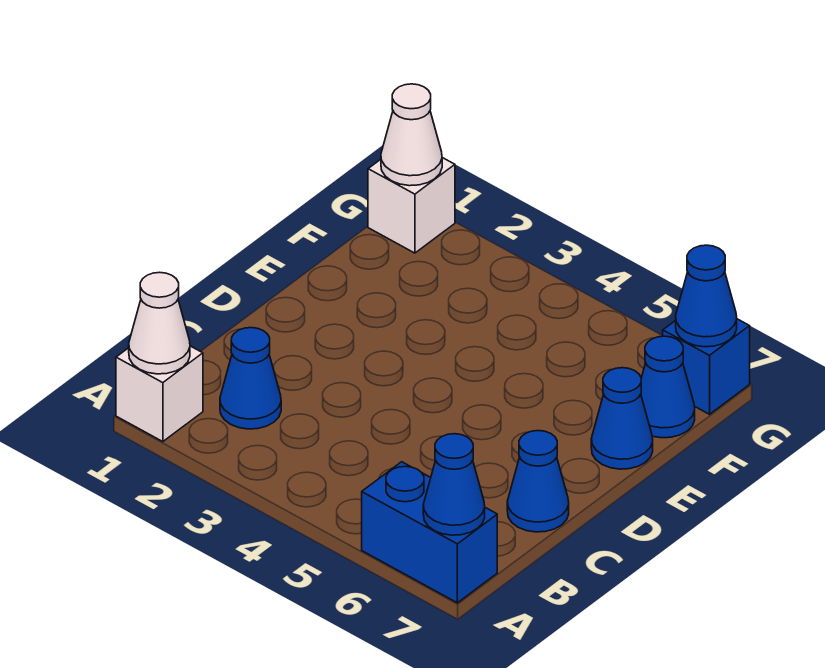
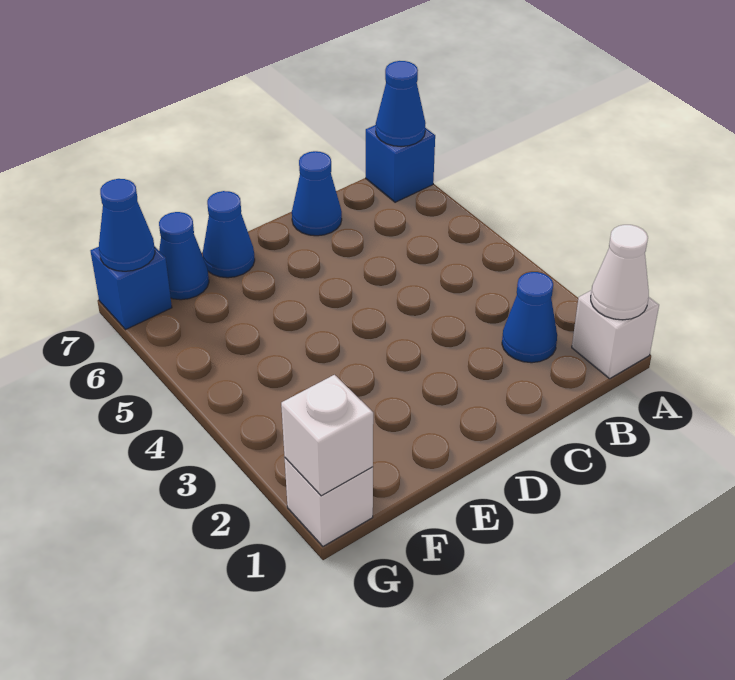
blue brick A6:A7 level 1 -> blue brick A7 level 1
white cone G1 level 2 -> white brick G1 level 2

